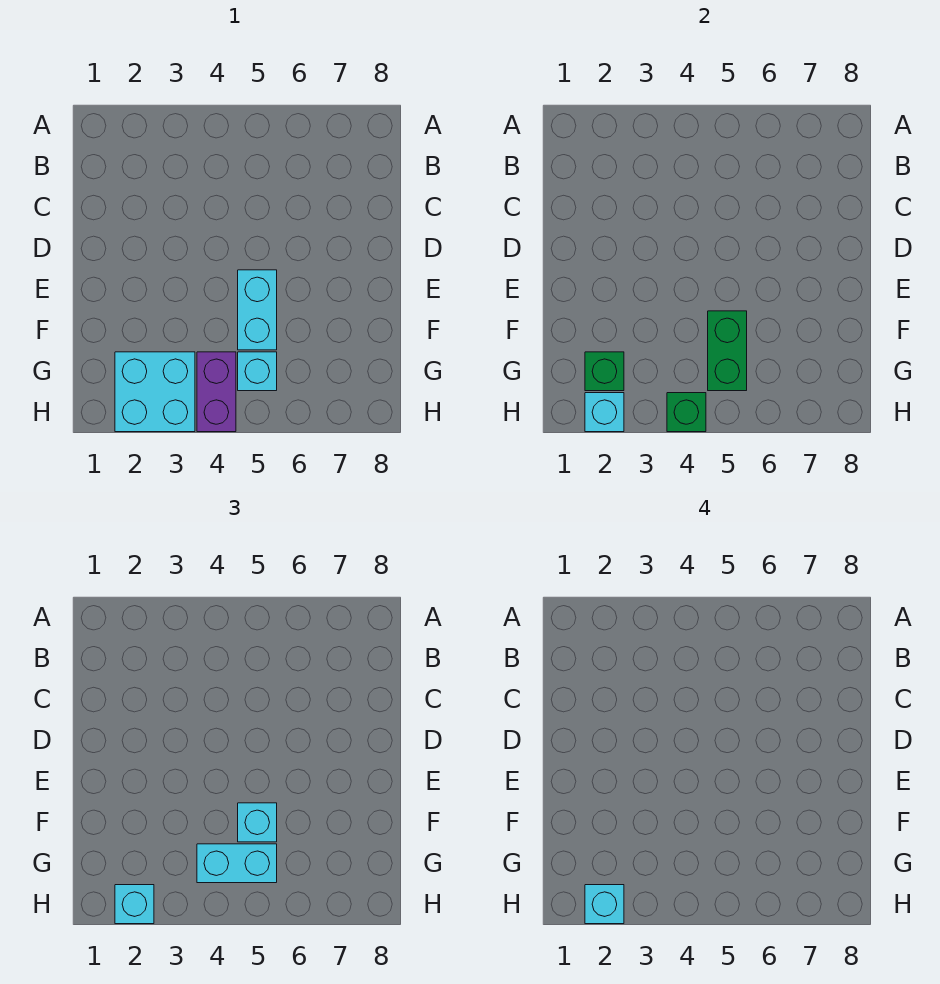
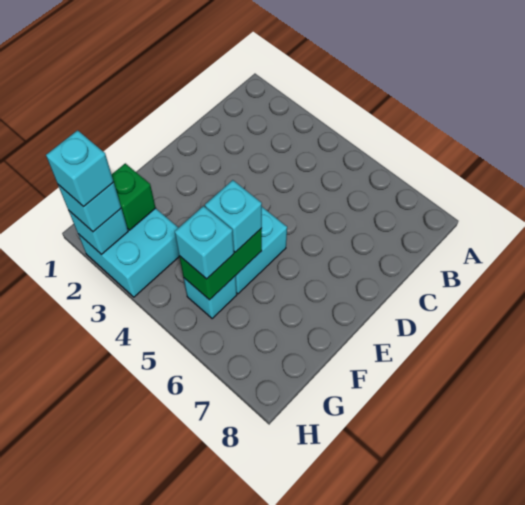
purple brick G4:H4 level 1 -> none
cyan brick G4:G5 level 3 -> cyan brick G5 level 3
green brick H4 level 2 -> none

